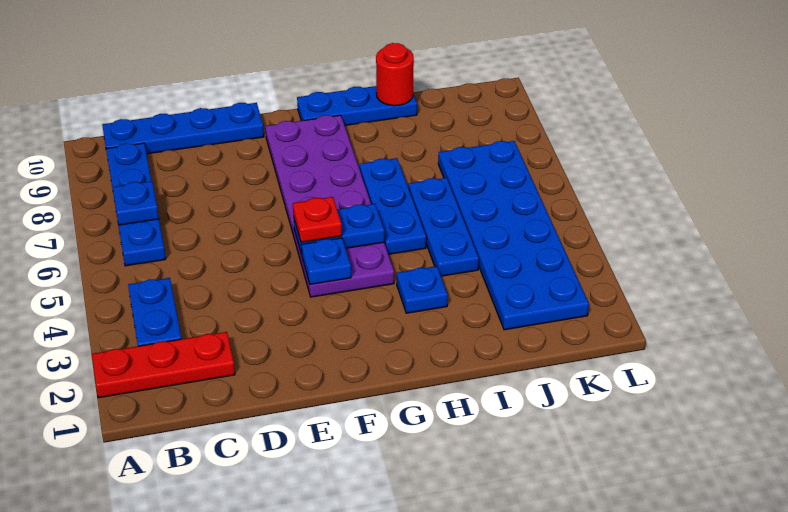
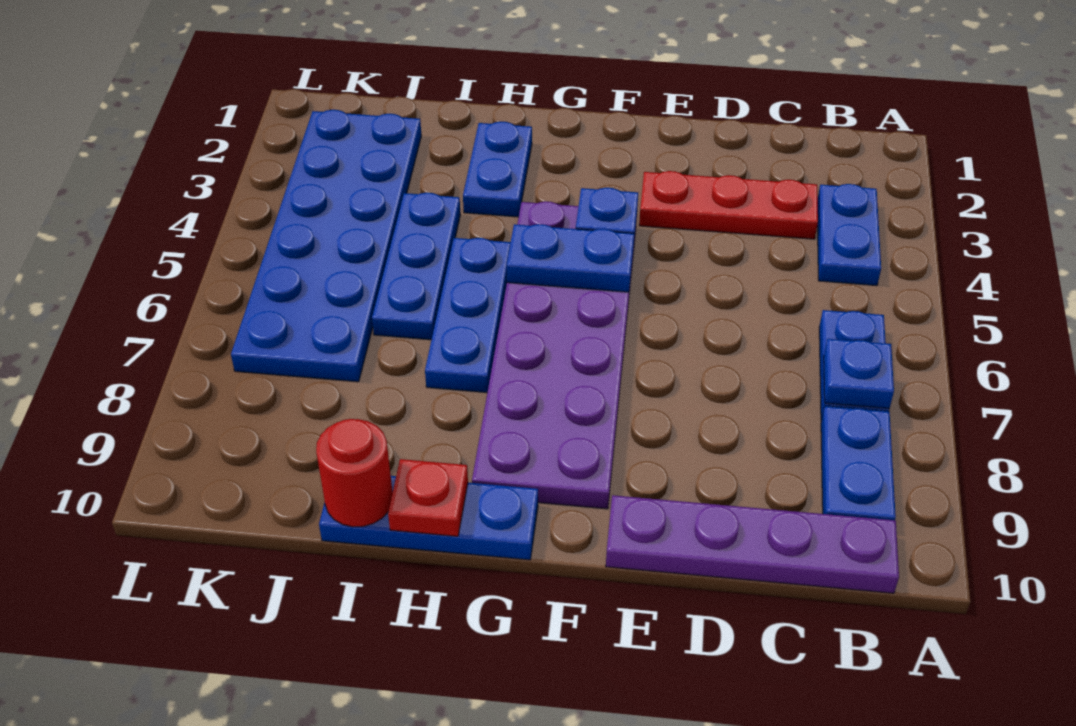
red plate A2:C2 level 1 -> red plate C3:E3 level 1
blue plate B10:E10 level 1 -> purple plate B10:E10 level 1
red plate F5 level 3 -> red plate H10 level 2
blue plate H3 level 1 -> blue plate H2:H3 level 1

